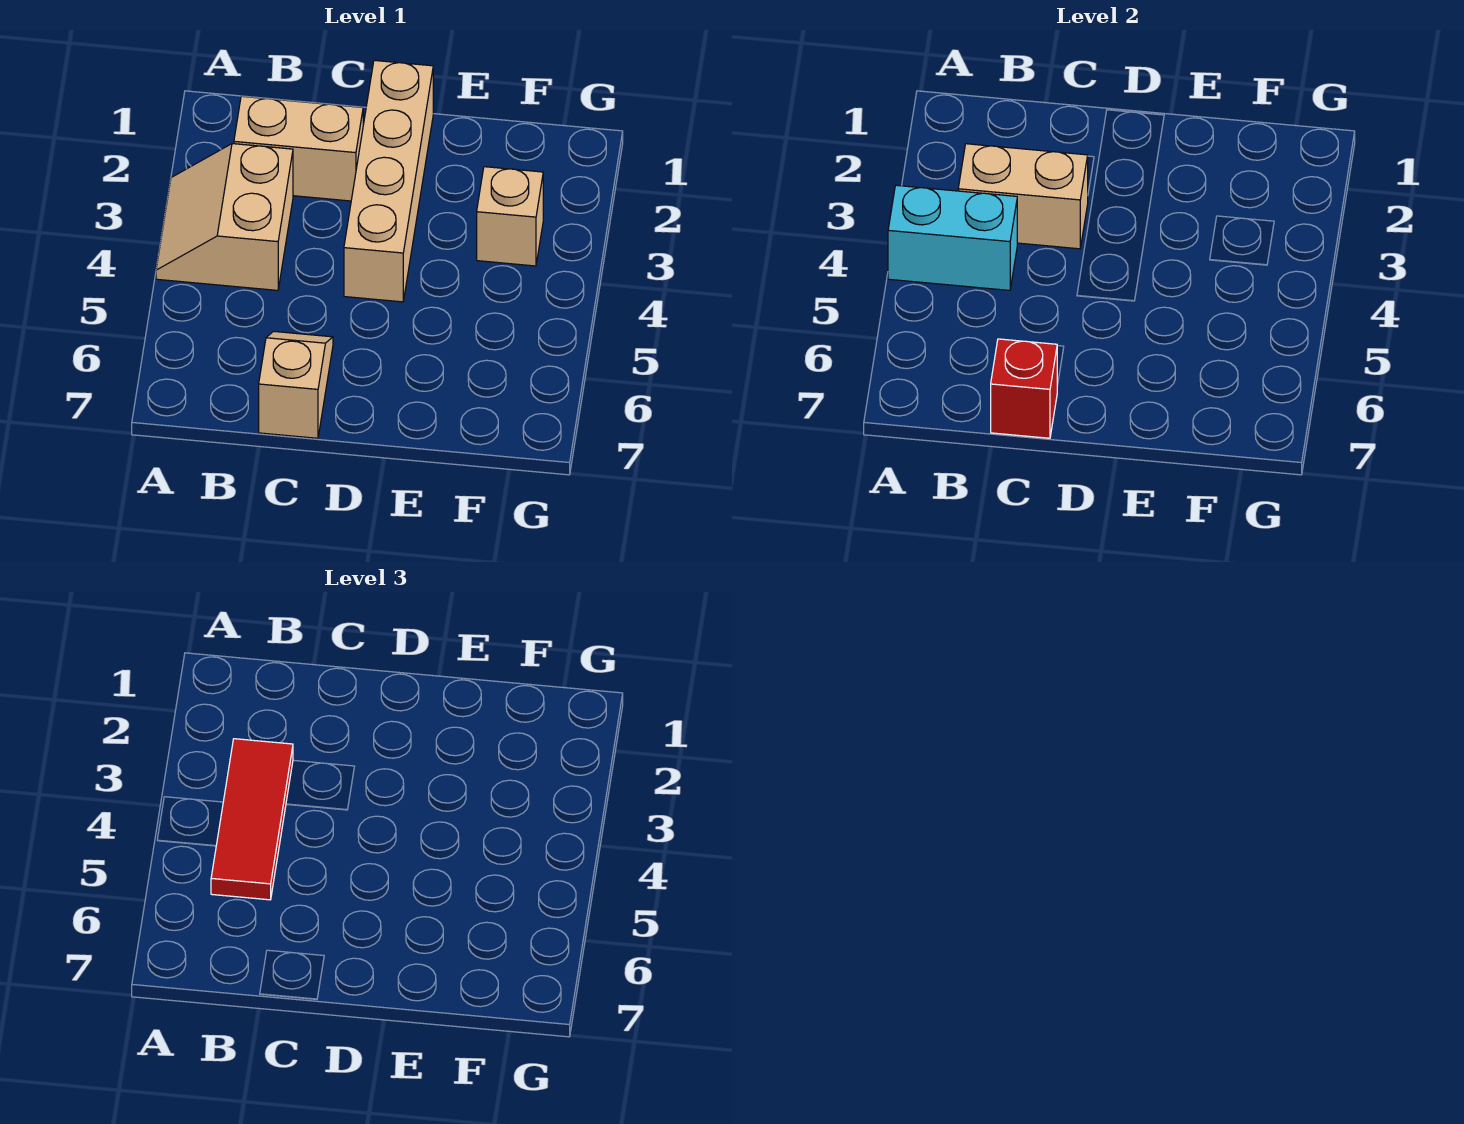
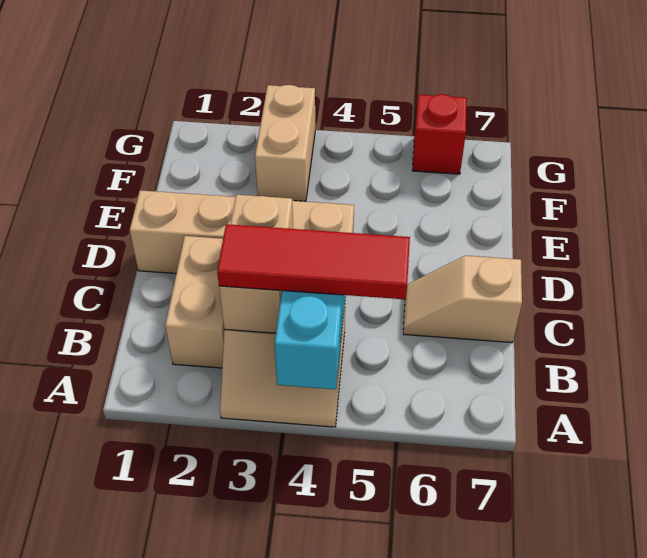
red brick C7 level 2 -> red brick G6 level 1
tan brick F3 level 1 -> tan brick F3:G3 level 1

